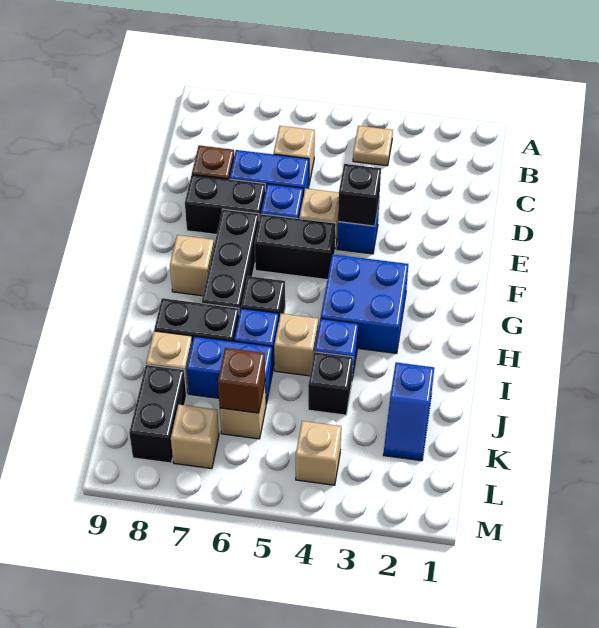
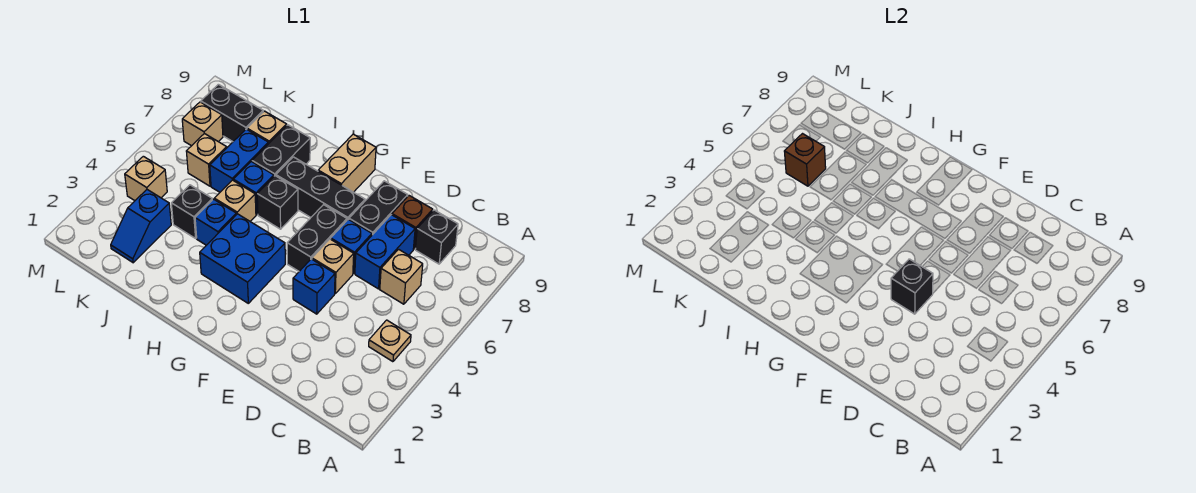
none -> black brick C8 level 1
tan brick G8 level 1 -> tan brick G8:G9 level 1
blue slope J2:K2 level 1 top J -> blue slope K2:K3 level 1 top 3

